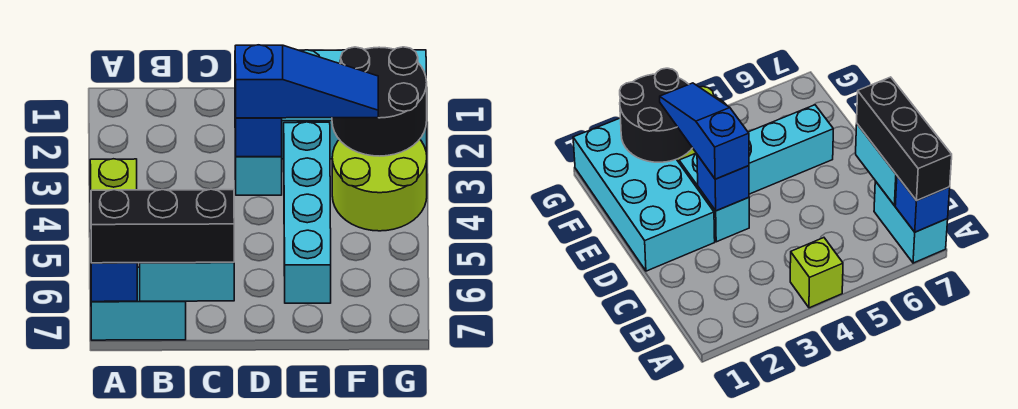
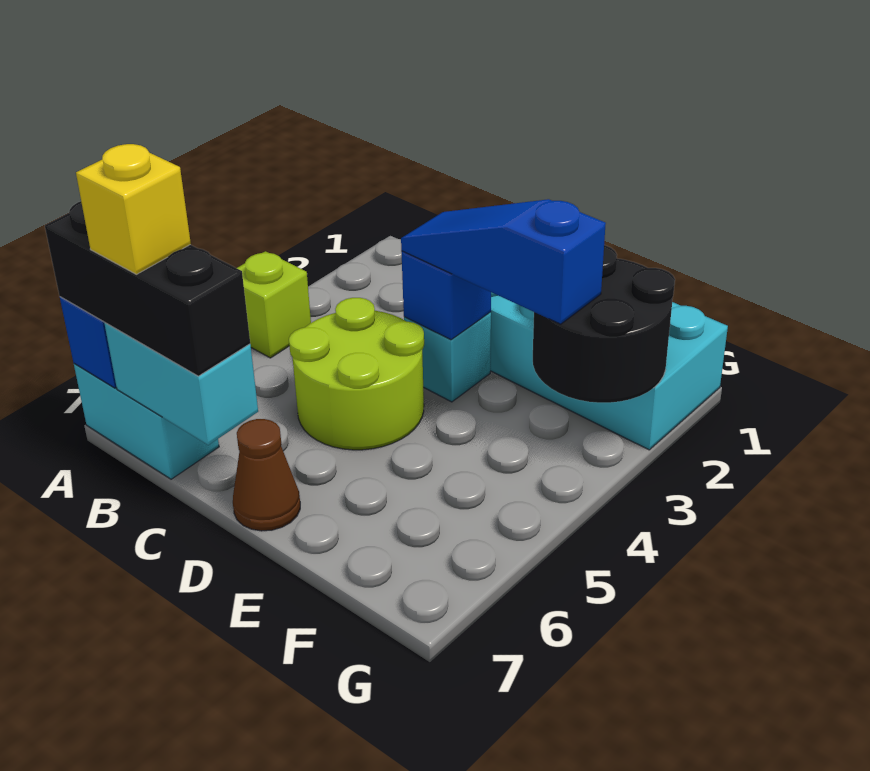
none -> yellow brick B7 level 4
blue slope D3:F3 level 3 top D -> blue slope D3:F3 level 3 top F
none -> brown cone D7 level 1
cyan brick E3:E6 level 1 -> none
lime round brick F3:G4 level 1 -> lime round brick C4:D5 level 1

